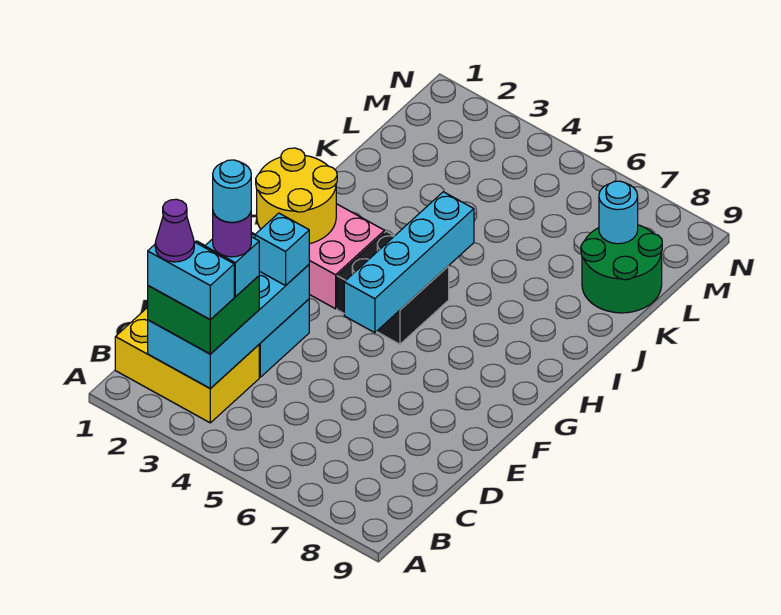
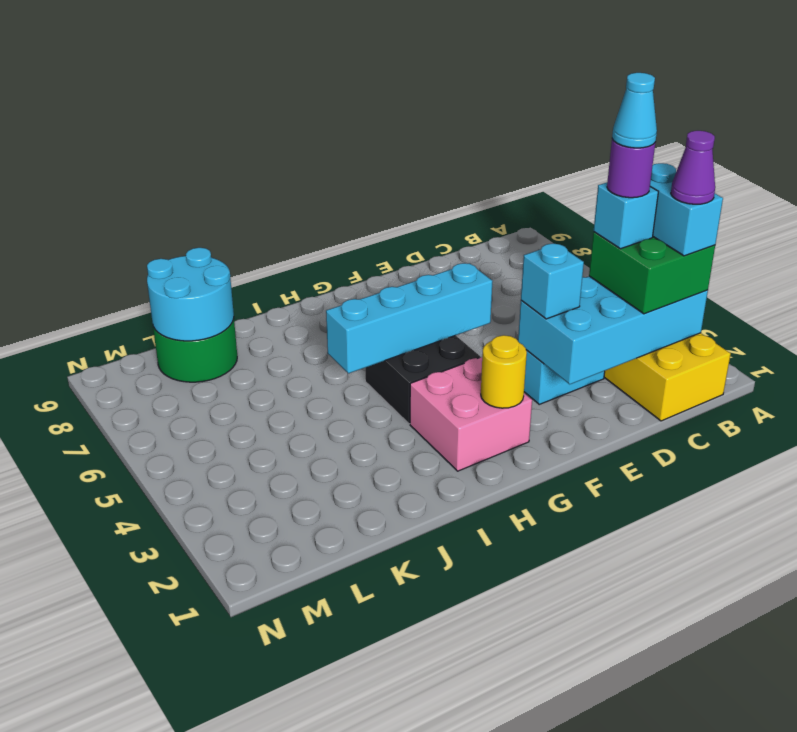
cyan round brick C3 level 6 -> cyan cone C3 level 6
yellow round brick G1:H2 level 2 -> yellow round brick G2 level 2
cyan round brick L8 level 2 -> cyan round brick K8:L9 level 2

